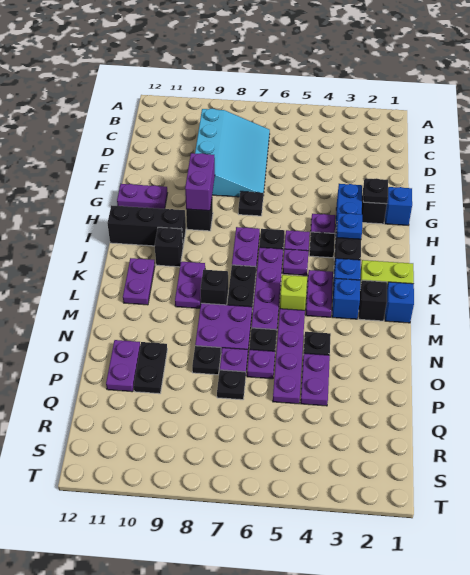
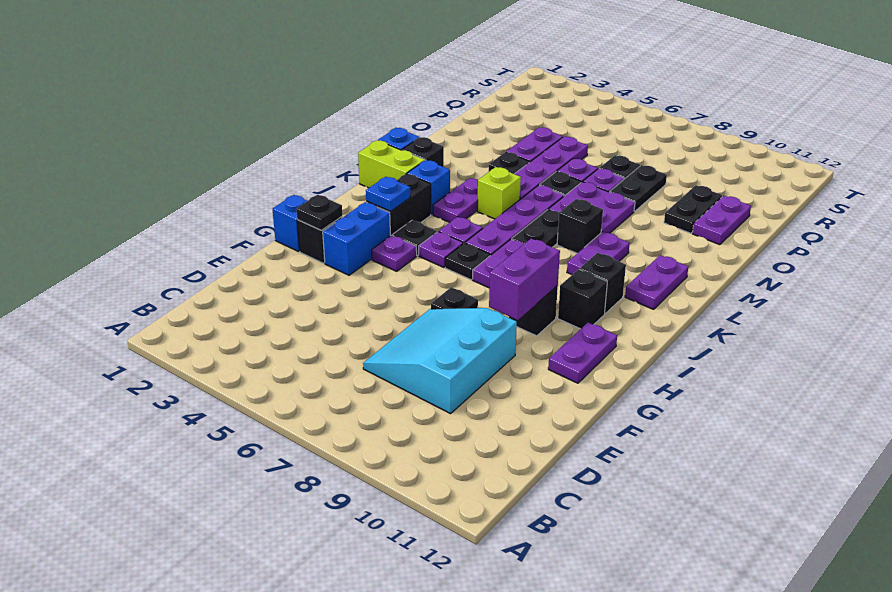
cyan slope C7:F9 level 1 top 9 -> cyan slope D7:F9 level 1 top 9
purple plate G11:G12 level 1 -> purple plate G11:H11 level 1
black brick I10:I12 level 1 -> black brick I10 level 1
blue brick L3 level 1 -> none
black plate O8 level 1 -> black plate O8:P8 level 1

